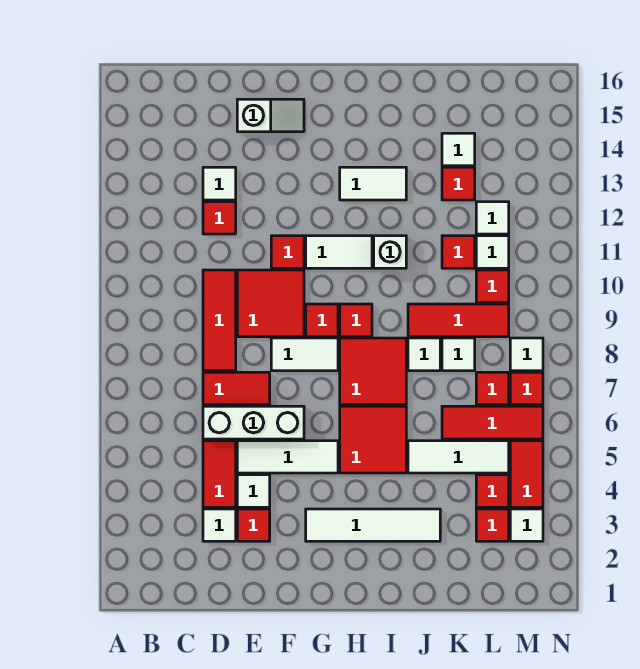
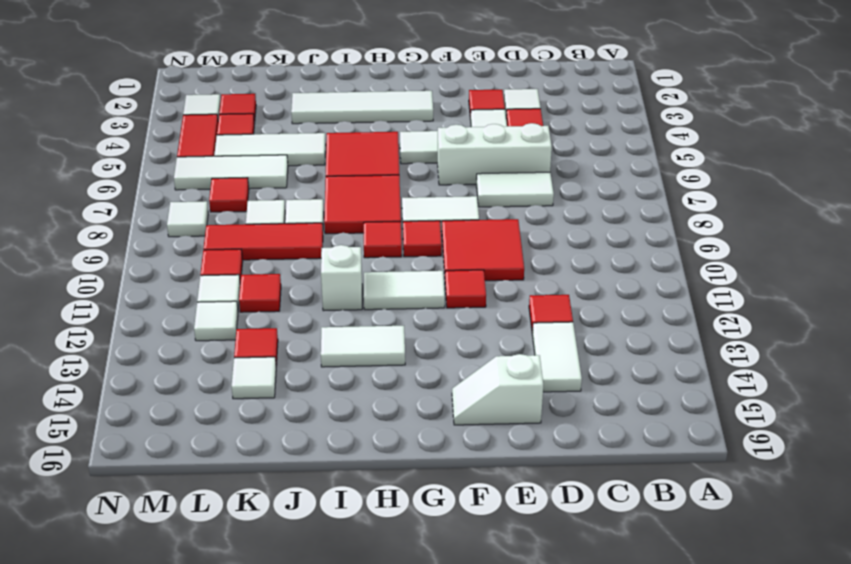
red tile D7:E7 level 1 -> white tile D7:E7 level 1
red tile D8:D10 level 1 -> none
white tile D13 level 1 -> white tile D13:D14 level 1
red tile K6:M6 level 1 -> white tile K6:M6 level 1
red tile M7 level 1 -> none

